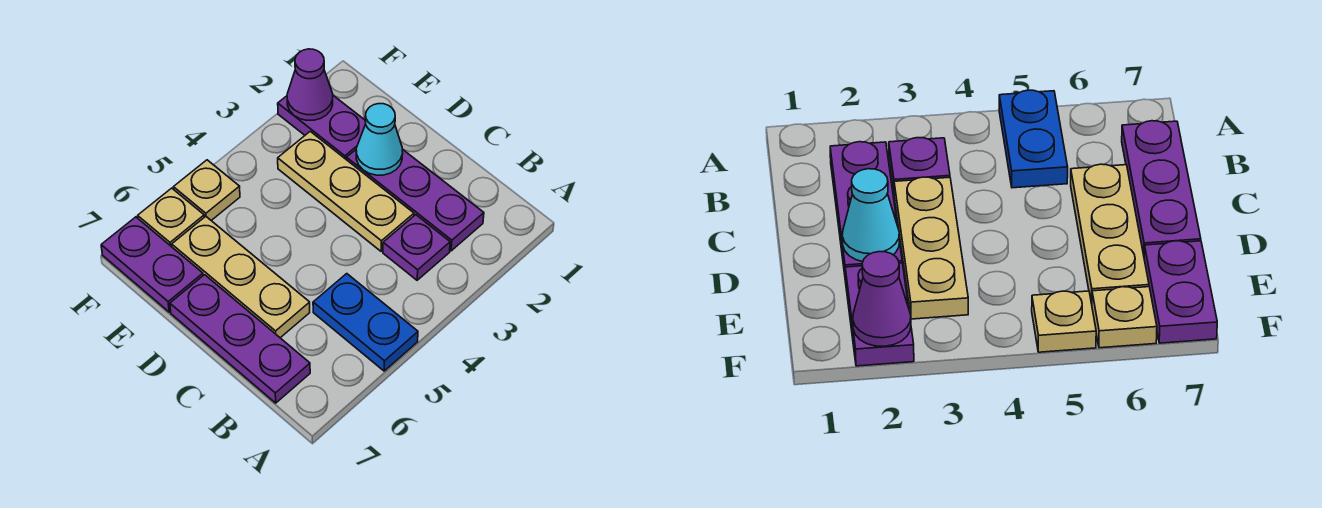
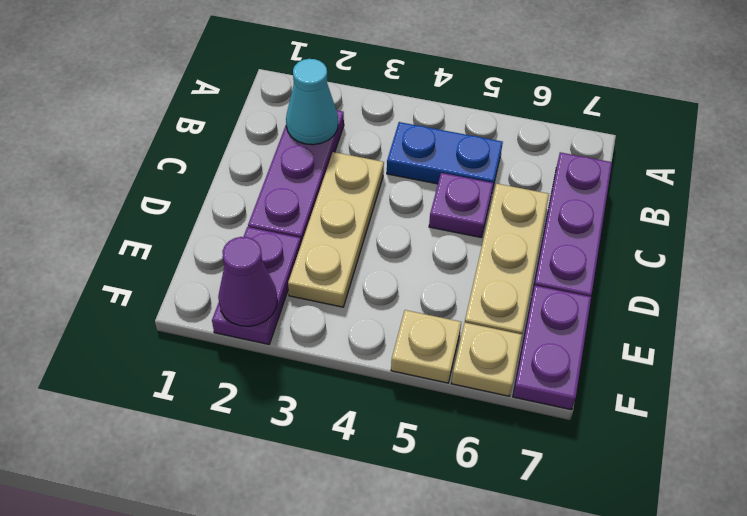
blue plate A5:B5 level 1 -> blue plate B4:B5 level 1
purple plate B3 level 1 -> purple plate C5 level 1
cyan cone D2 level 2 -> cyan cone B2 level 2

